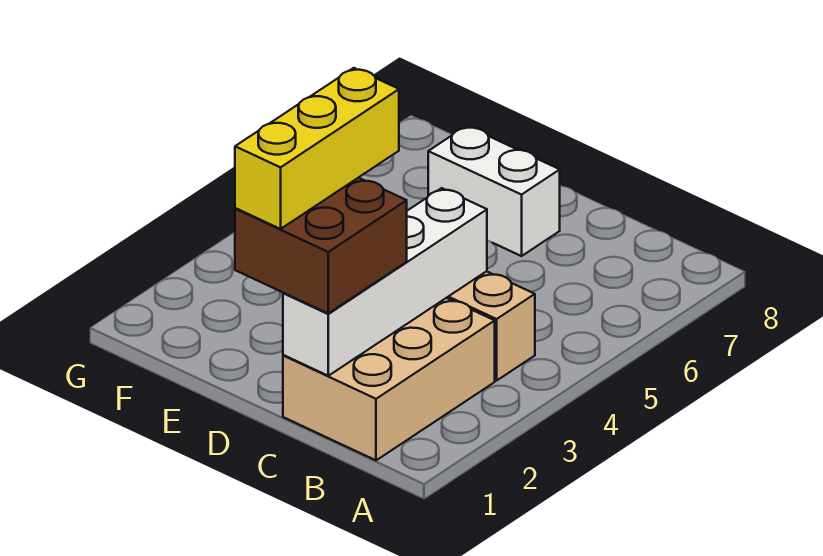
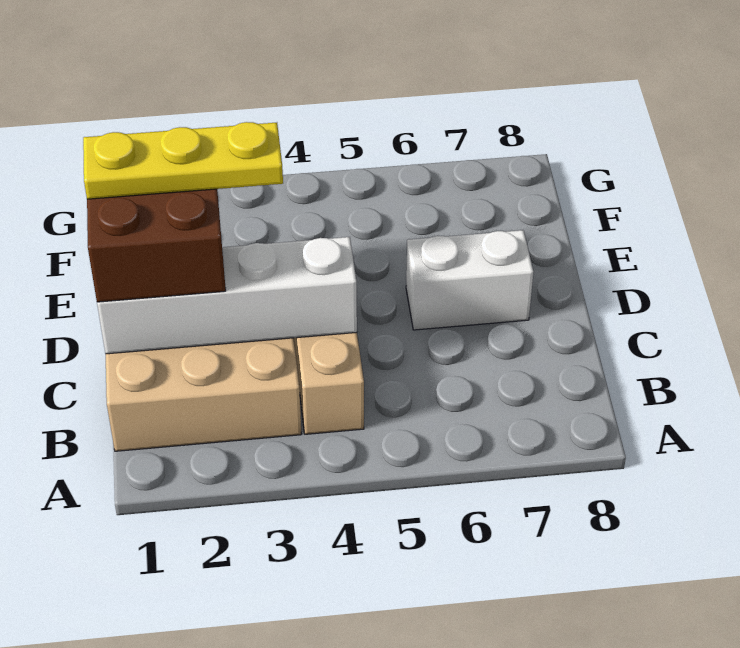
yellow brick D1:D3 level 4 -> yellow plate D1:D3 level 4
white brick D7:E7 level 1 -> white brick D6:D7 level 1

